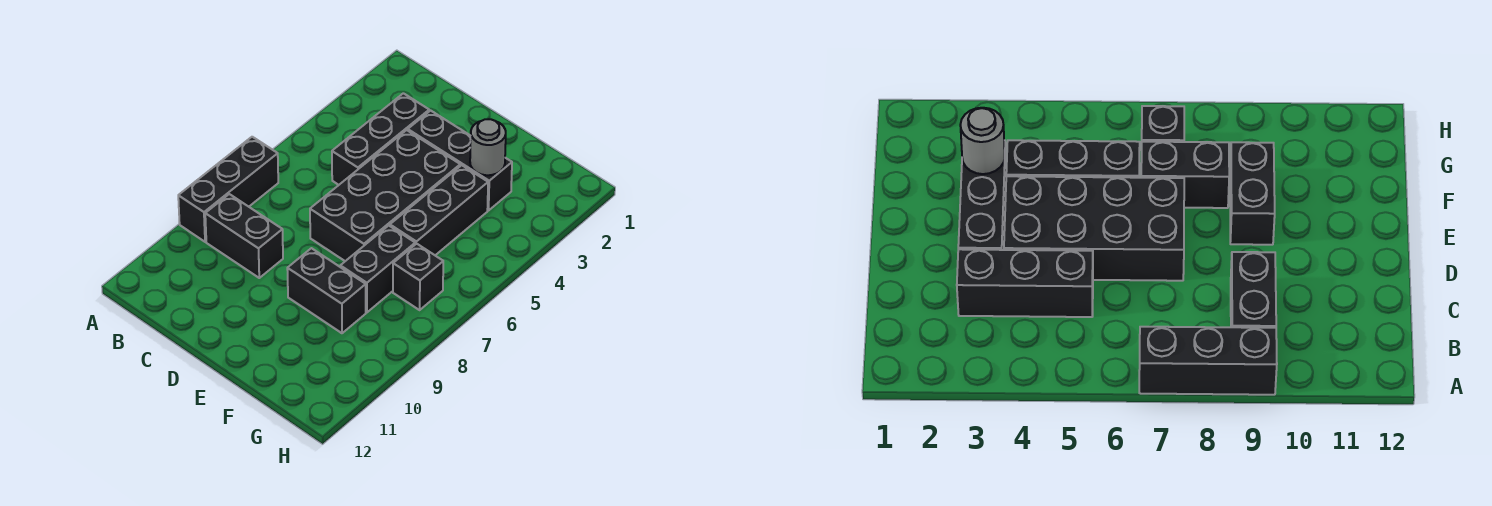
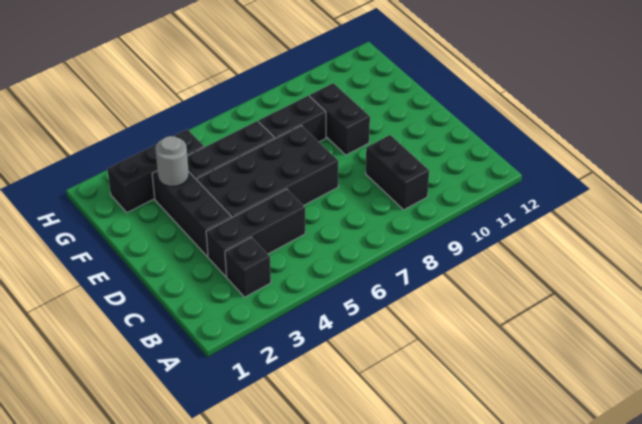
black brick A7:A9 level 1 -> black brick G2:G4 level 1
black brick G7 level 1 -> black brick B3 level 1

